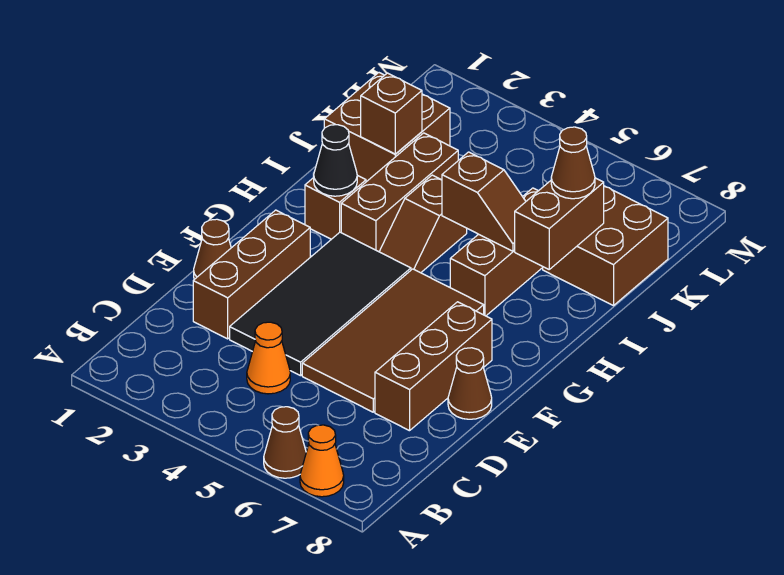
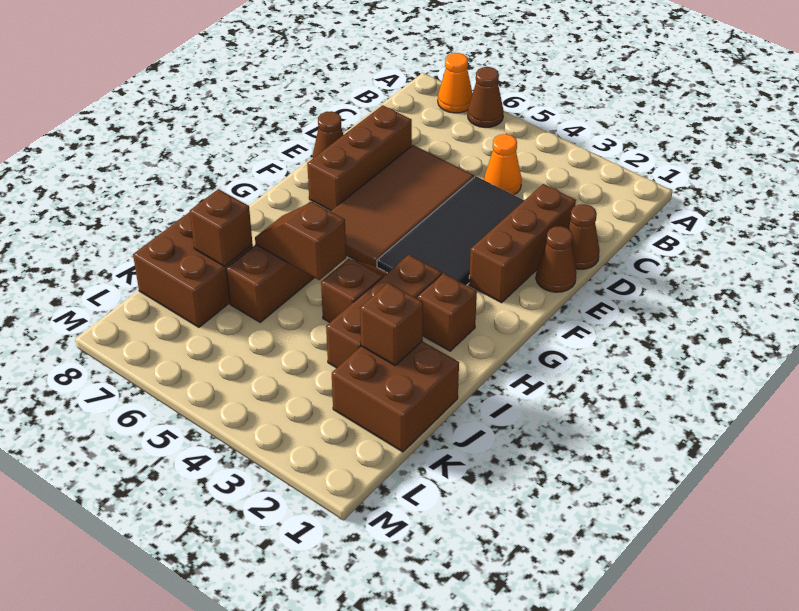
black cone H2 level 2 -> none
brown brick I7:J7 level 2 -> brown brick J7 level 2
brown cone J7 level 3 -> brown cone D1 level 1

